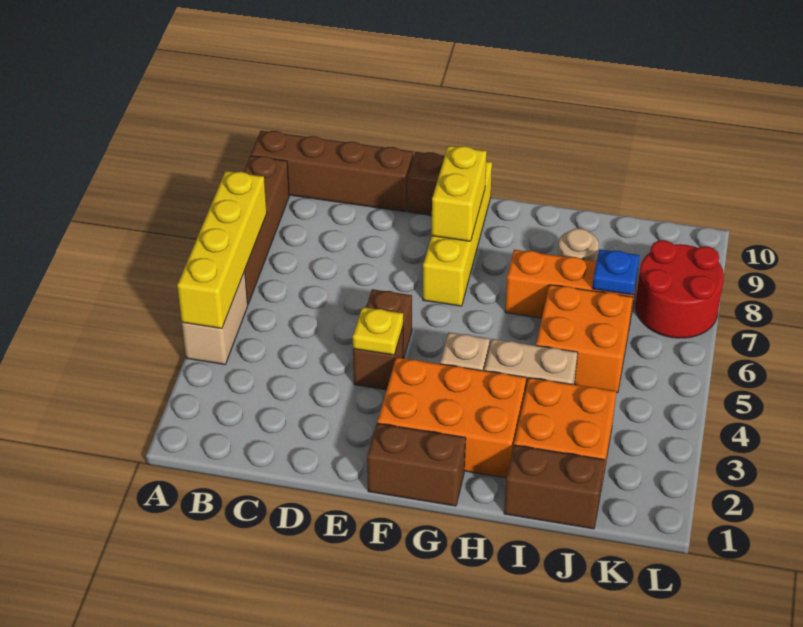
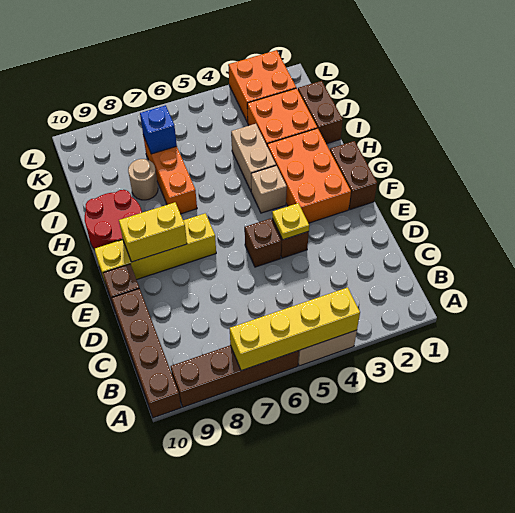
orange brick I5:J6 level 1 -> orange brick K2:L3 level 1
blue plate J7 level 2 -> blue brick J7 level 2
red round brick K7:L8 level 1 -> red round brick G9:H10 level 1

